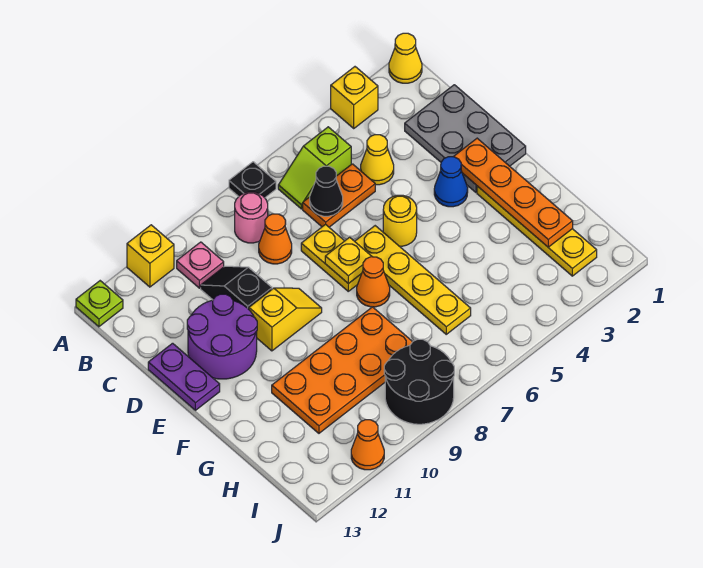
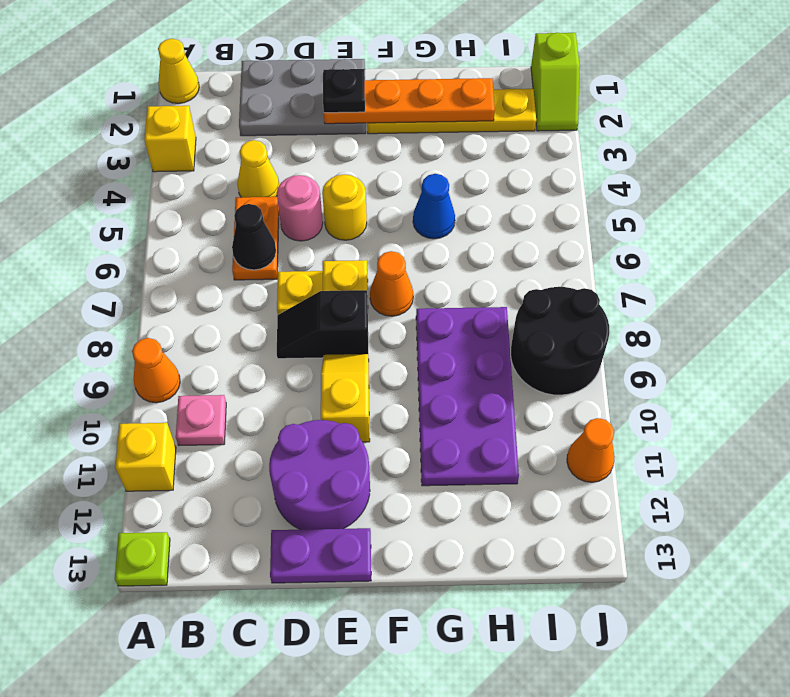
black plate A7 level 1 -> black plate E2 level 3
lime slope B5:B6 level 1 top 5 -> lime slope J1:J2 level 1 top 1
pink round brick B8 level 1 -> pink round brick D5 level 1
orange cone C8 level 1 -> orange cone A9 level 1
black slope C10:D10 level 1 top D -> black slope D8:E8 level 1 top E
blue cone E3 level 1 -> blue cone G5 level 1
yellow plate E6:H6 level 1 -> none
orange plate G8:H11 level 1 -> purple plate G8:H11 level 1

